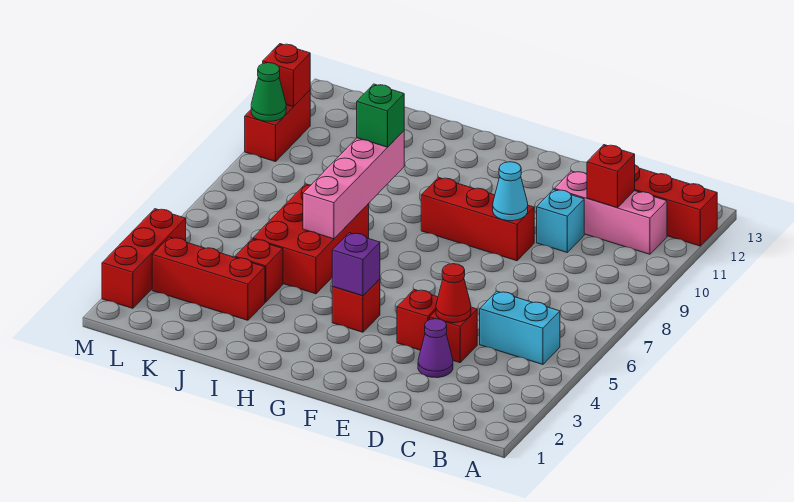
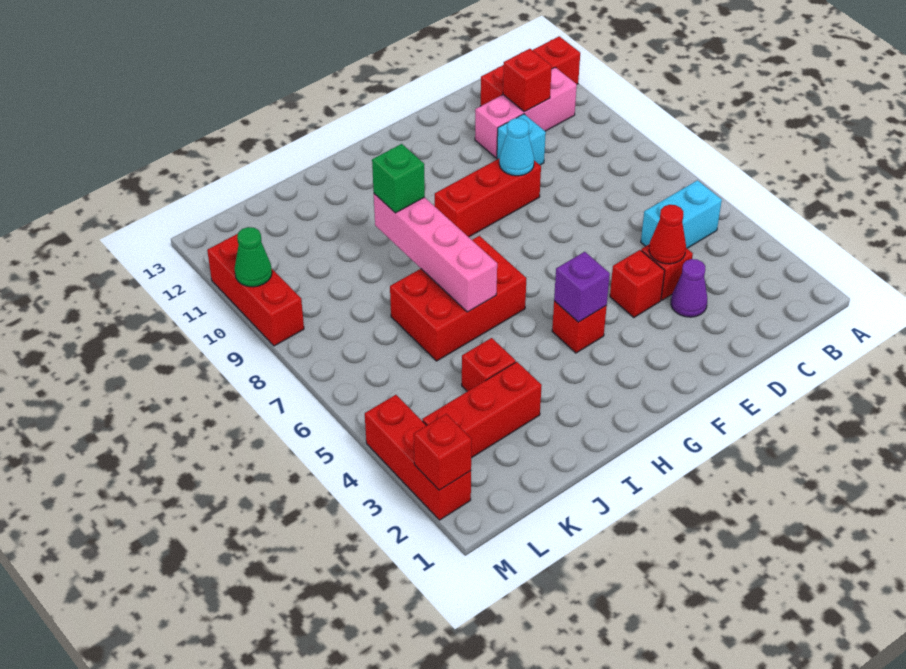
red brick I5:J7 level 1 -> red brick H6:J7 level 1
red brick M10:M11 level 1 -> red brick M9:M11 level 1
red brick M11 level 2 -> red brick M2 level 2

